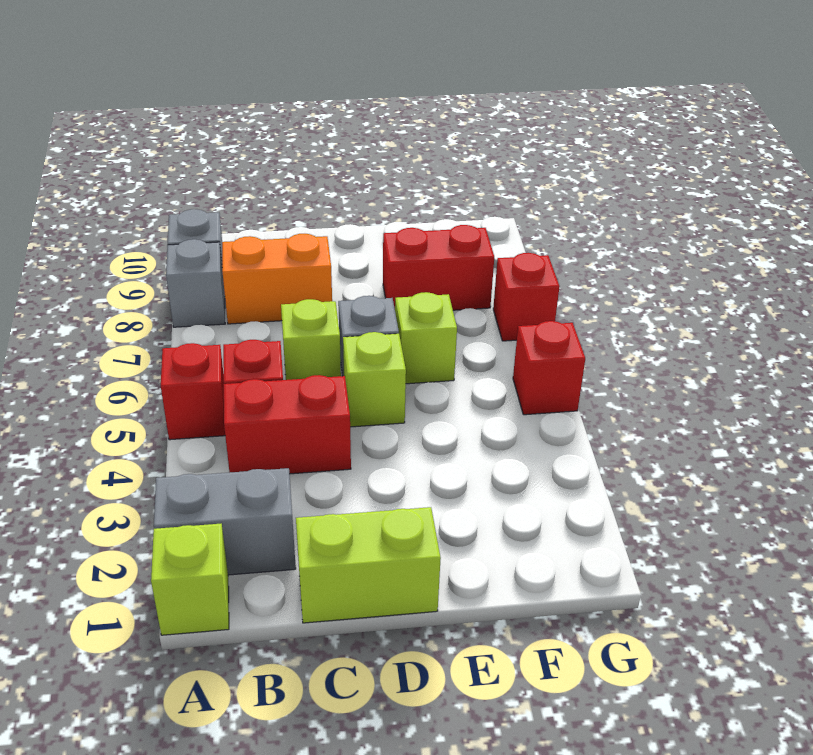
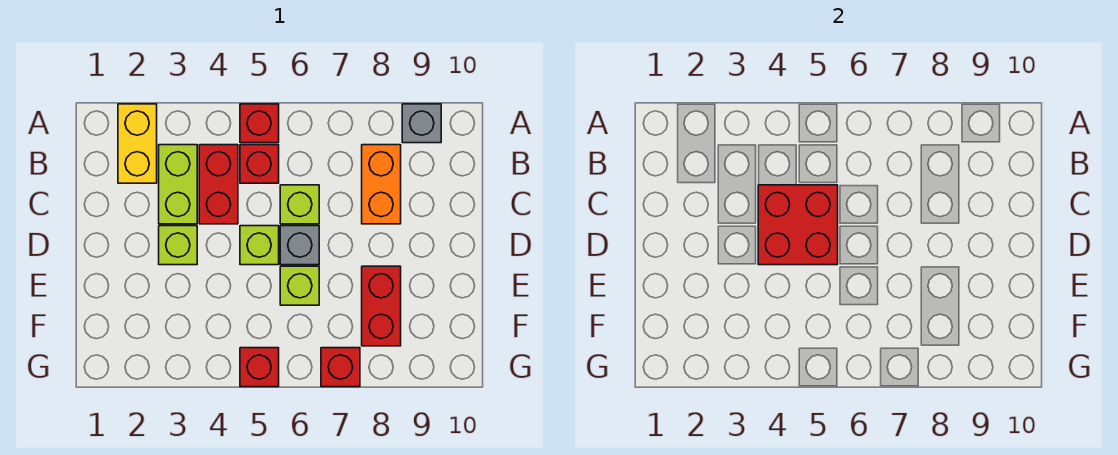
lime brick A1 level 1 -> lime brick D3 level 1
grey brick A2:B2 level 1 -> yellow brick A2:B2 level 1
grey brick A8 level 1 -> none
lime brick C1:D1 level 1 -> lime brick B3:C3 level 1
none -> red brick C4:D5 level 2

